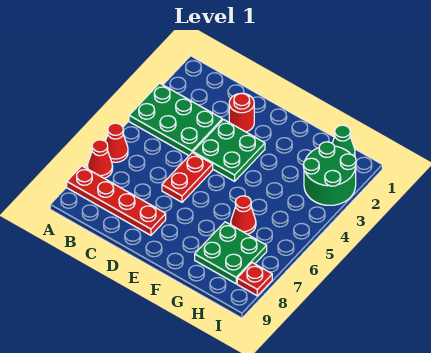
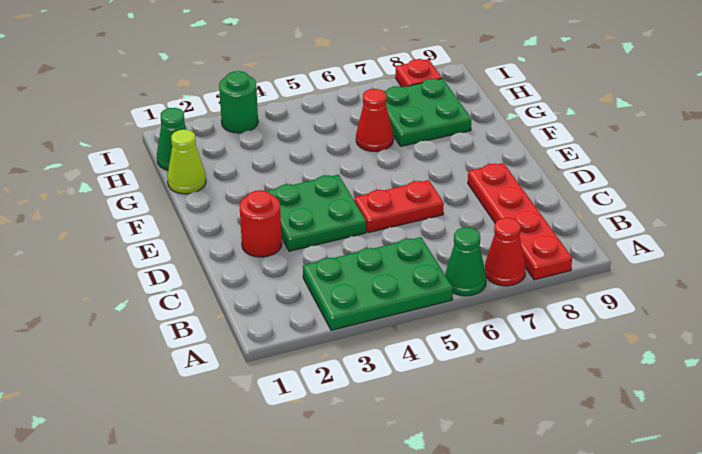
green plate A3:C4 level 1 -> green plate A3:B5 level 1
red cone A6 level 1 -> green cone A6 level 1
none -> lime cone G1 level 1
green round brick H2:I3 level 1 -> green round brick I3 level 1

